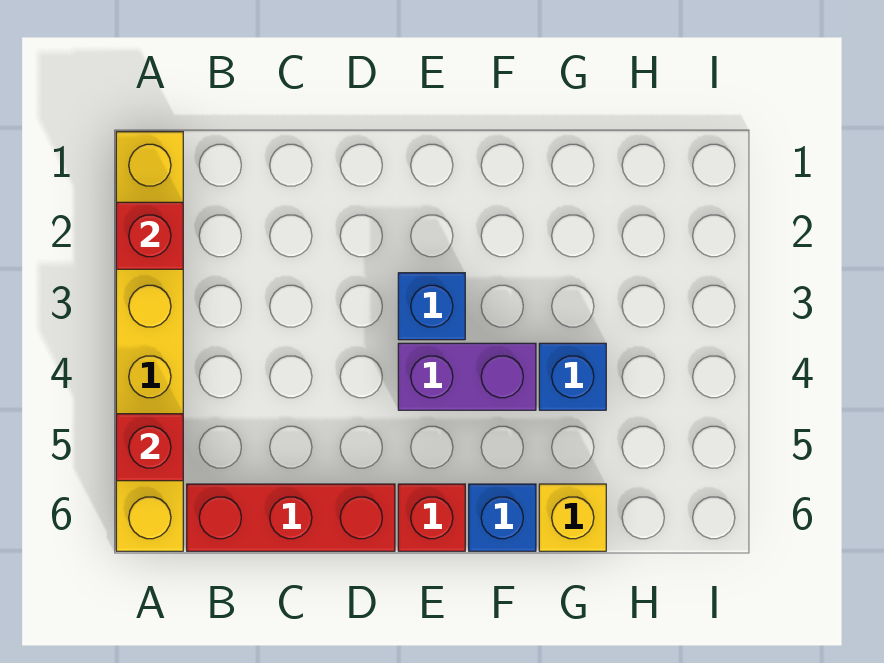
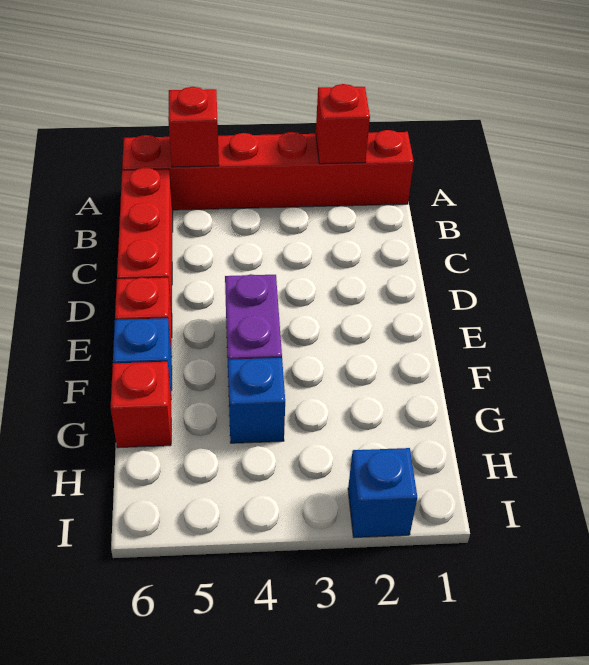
yellow brick A1:A6 level 1 -> red brick A1:A6 level 1
blue brick E3 level 1 -> blue brick I2 level 1
yellow brick G6 level 1 -> red brick G6 level 1

